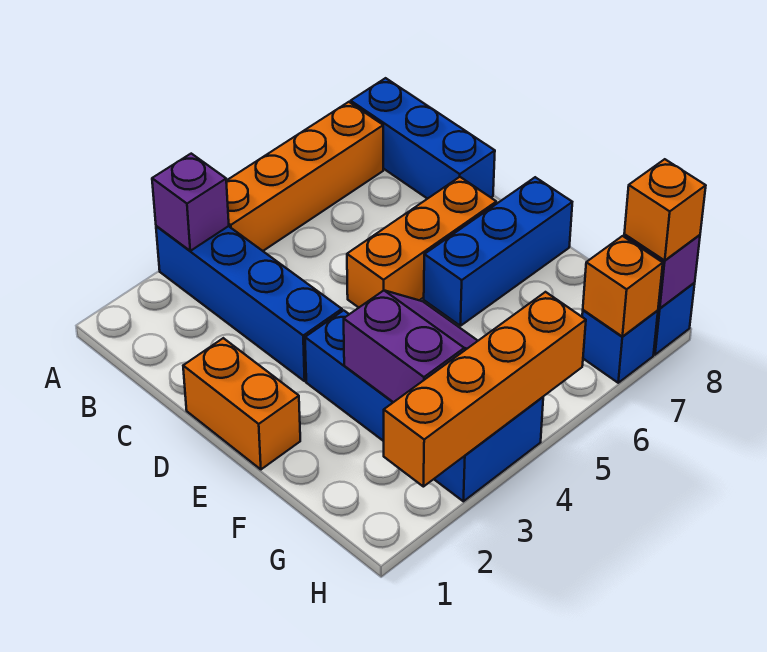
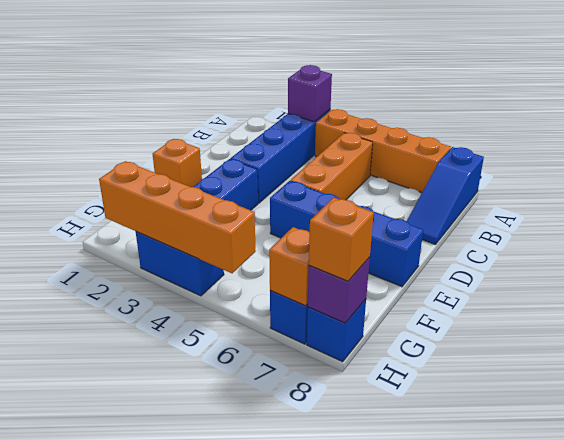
blue brick A8:C8 level 1 -> blue slope A8:C8 level 1 top A
orange brick D1:E1 level 1 -> orange brick E1 level 1
orange brick D5:D7 level 1 -> orange brick B5:D5 level 1
blue brick E6:E8 level 1 -> blue brick E5:E8 level 1
purple slope F3:G4 level 2 top 3 -> none

